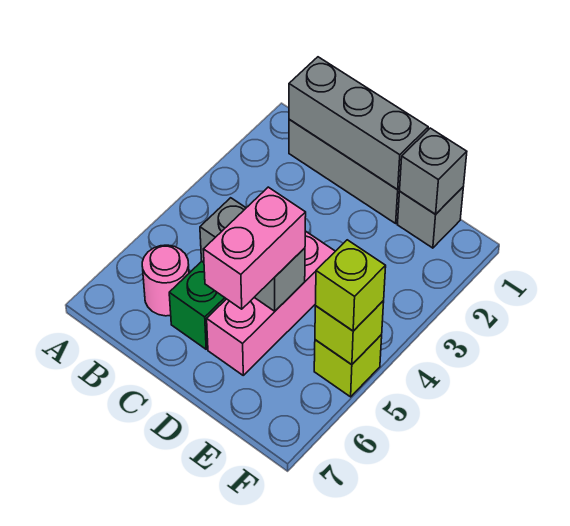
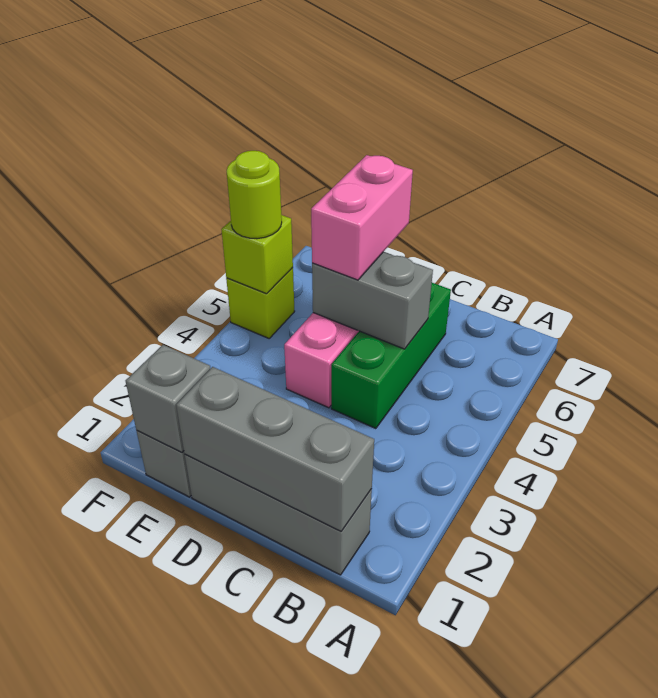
pink round brick B6 level 1 -> none
lime brick F5 level 3 -> lime round brick F5 level 3

